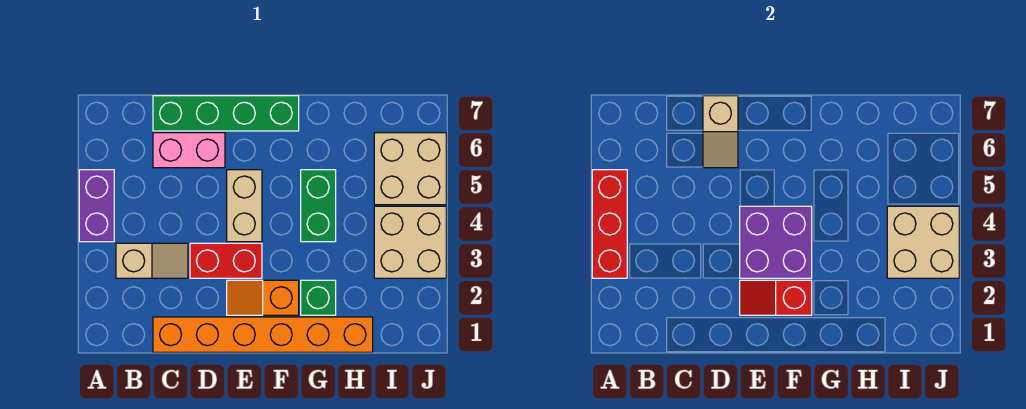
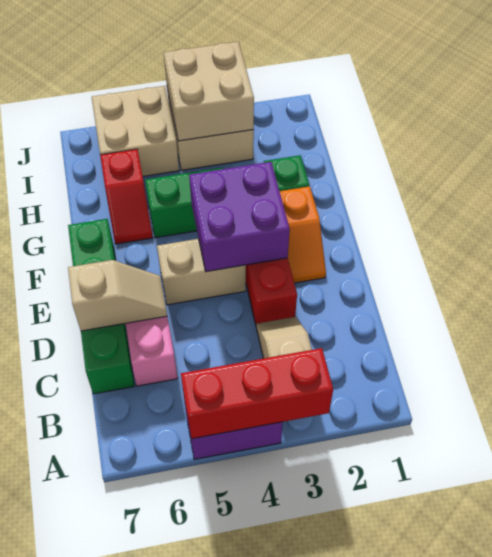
orange brick C1:H1 level 1 -> none
red slope E2:F2 level 2 top F -> red slope G6:H6 level 1 top H

